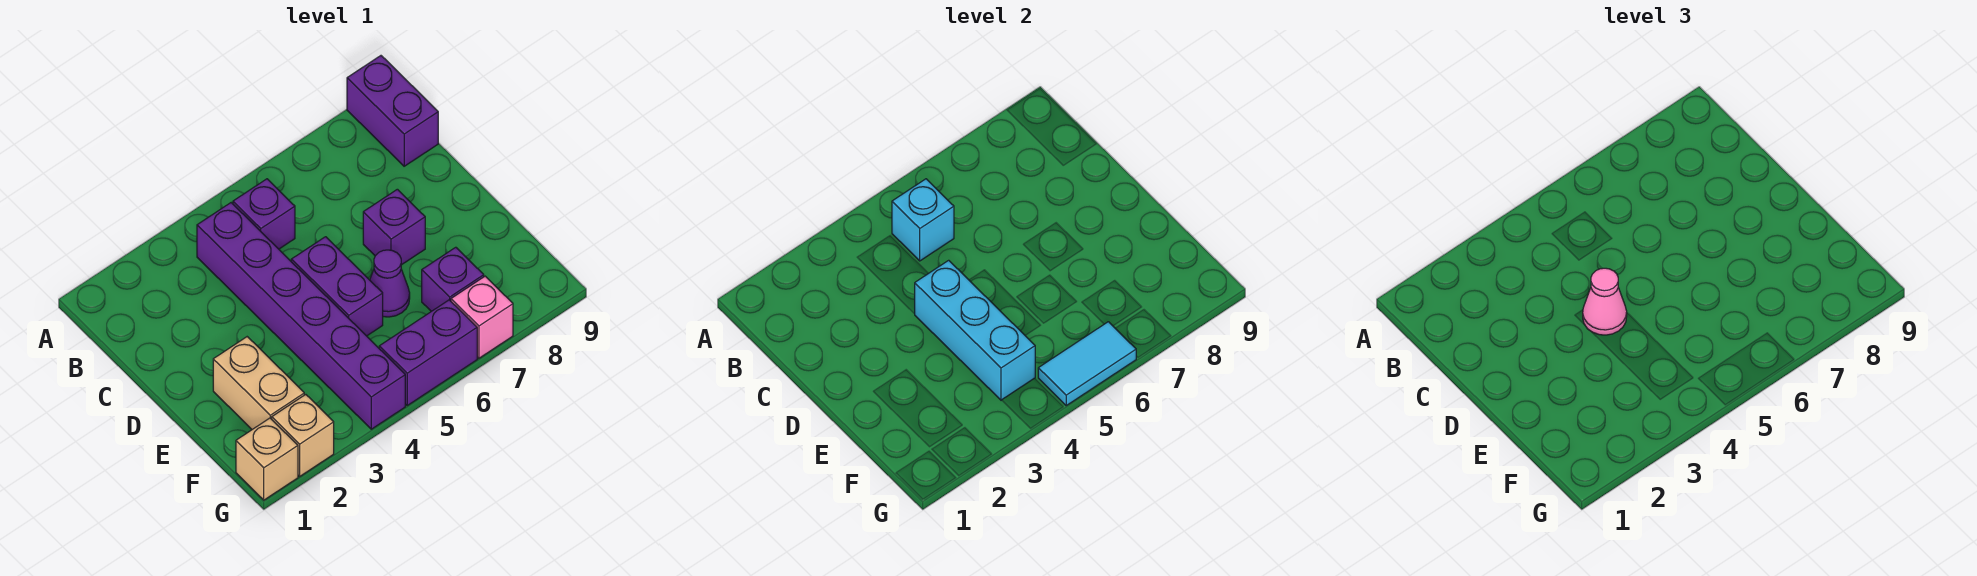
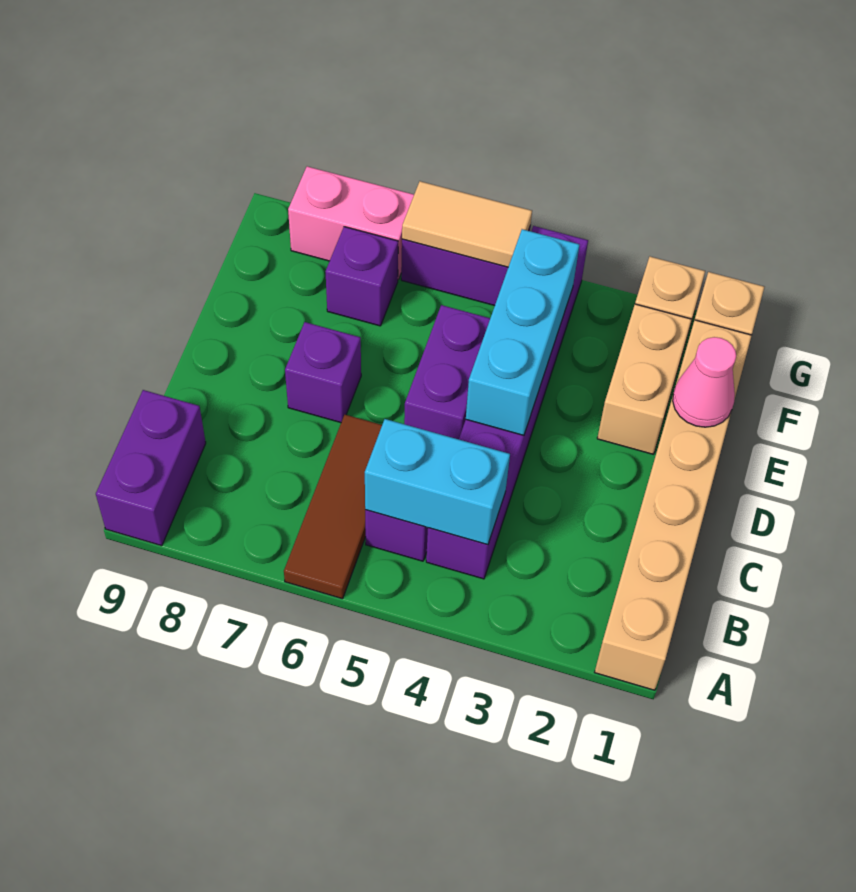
none -> tan brick A1:F1 level 1
none -> brown tile A6:C6 level 1
cyan brick B5 level 2 -> cyan brick B4:B5 level 2
pink cone D4 level 3 -> pink cone E1 level 2
purple cone E6 level 1 -> none
cyan tile G5:G6 level 2 -> tan tile G5:G6 level 2
pink brick G7 level 1 -> pink brick G7:G8 level 1

